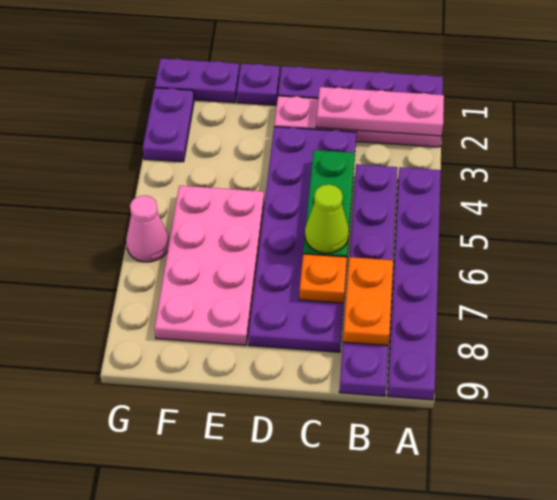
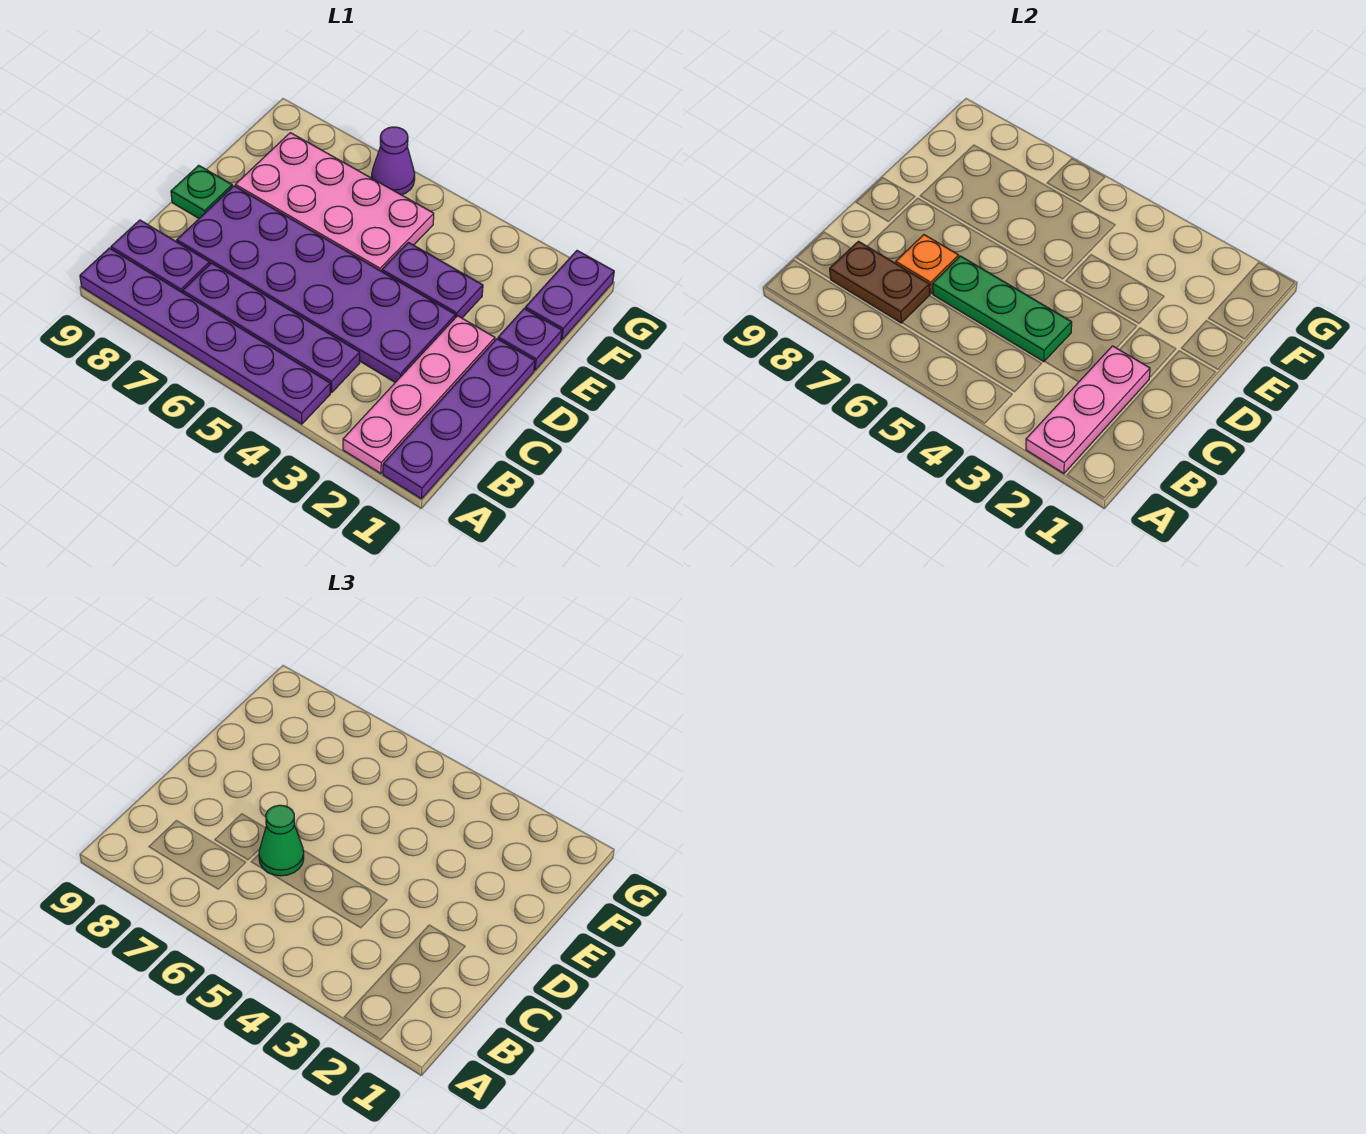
orange plate B7:B8 level 2 -> brown plate B7:B8 level 2
lime cone C6 level 3 -> green cone C6 level 3
none -> green plate D9 level 1
purple plate G2:G3 level 1 -> purple plate E3:E4 level 1
pink cone G6 level 1 -> purple cone G6 level 1

